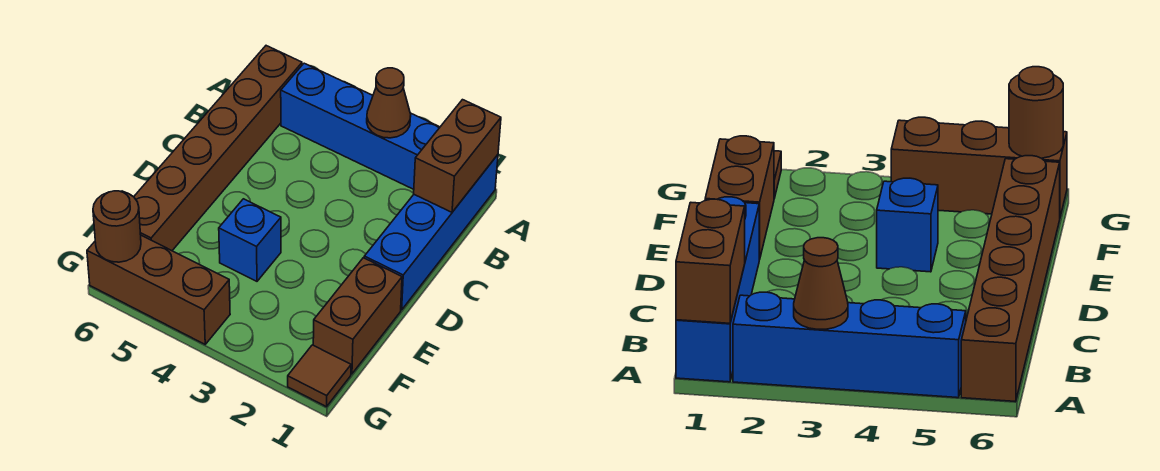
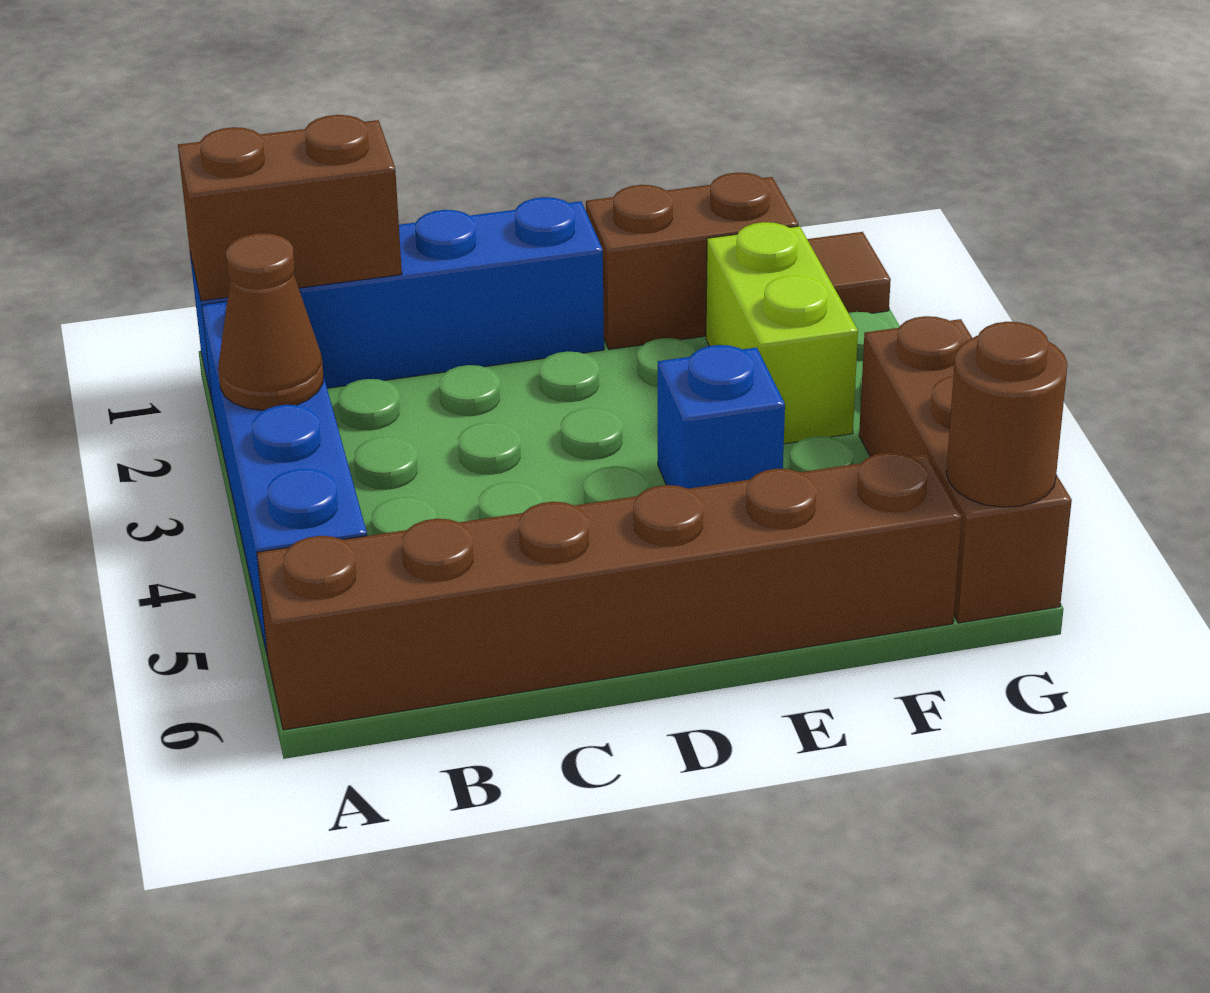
none -> lime brick F2:F3 level 1

